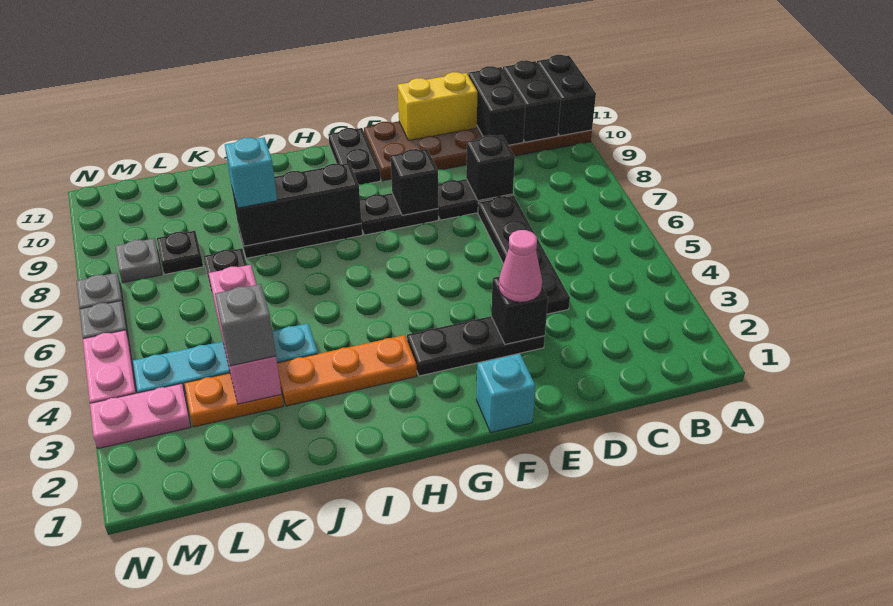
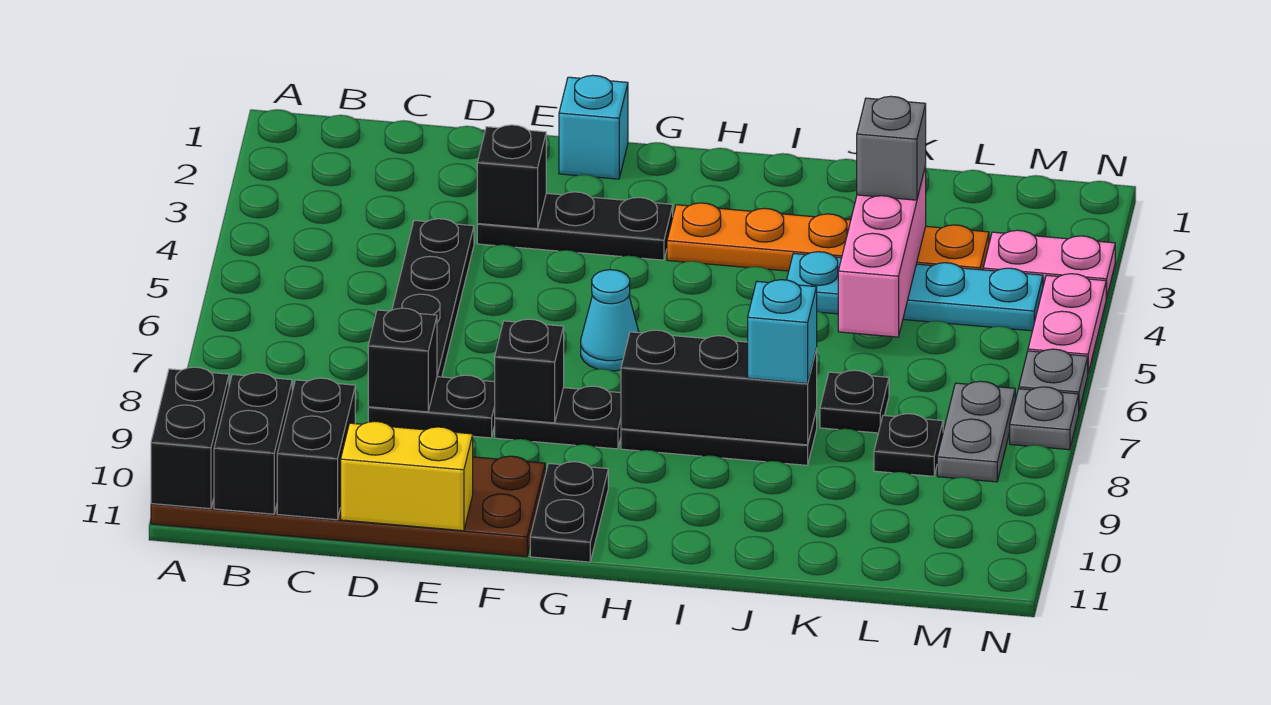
pink cone E3 level 3 -> none
none -> cyan cone G6 level 1
grey plate M8 level 1 -> grey plate M7:M8 level 1

